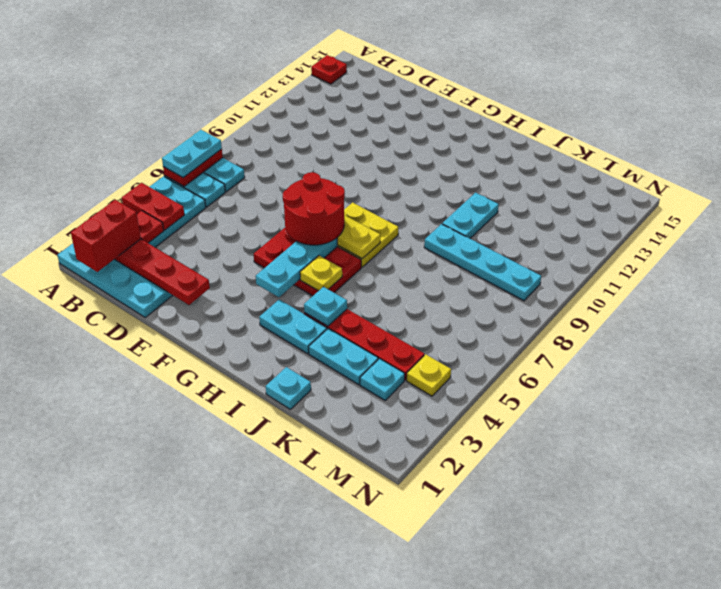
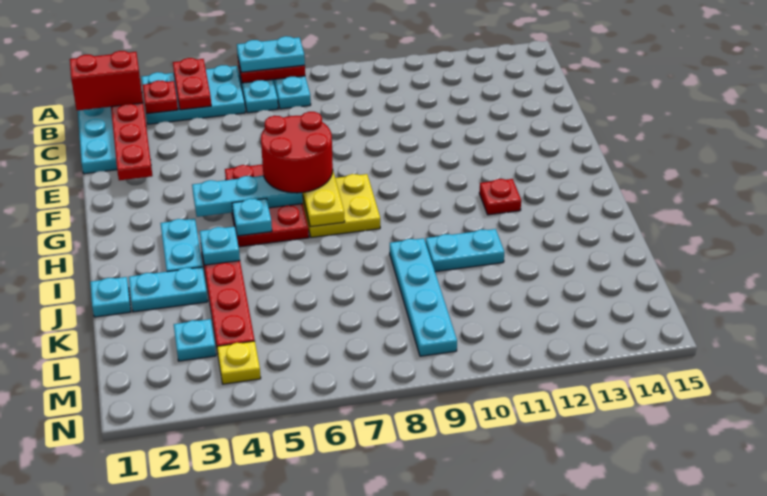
red plate A14 level 1 -> red plate H12 level 1
yellow plate H5 level 2 -> cyan plate H5 level 2
cyan plate J3:K3 level 1 -> cyan plate J2:J3 level 1

